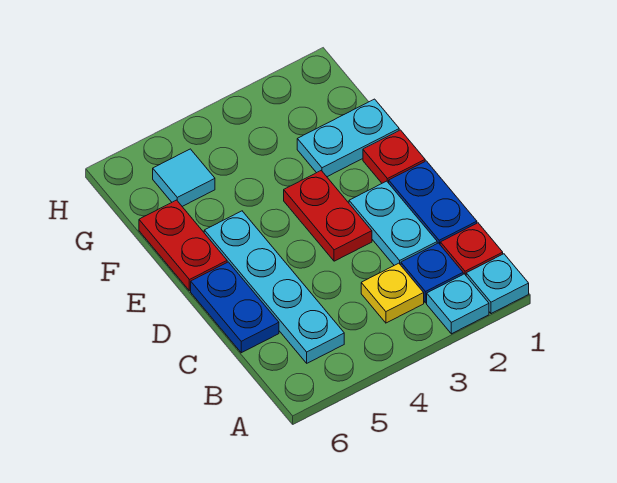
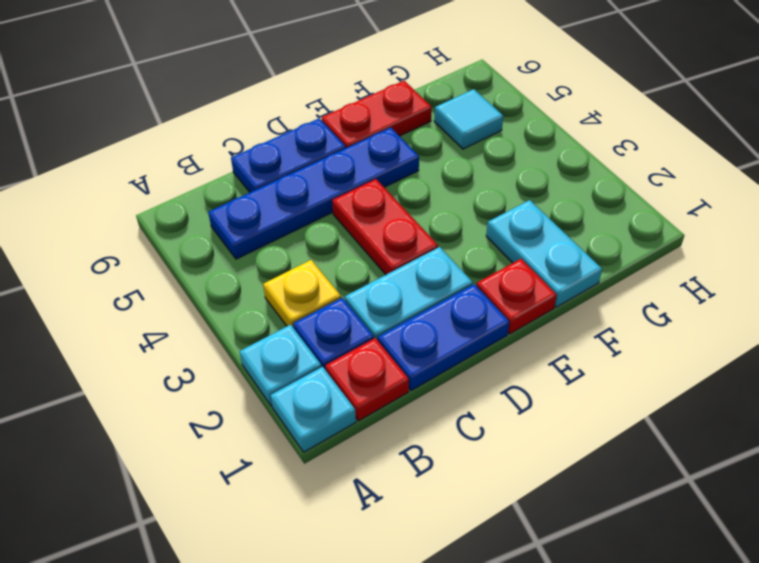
cyan plate B5:E5 level 1 -> blue plate B5:E5 level 1
red plate D3:E3 level 1 -> red plate D3:D4 level 1

